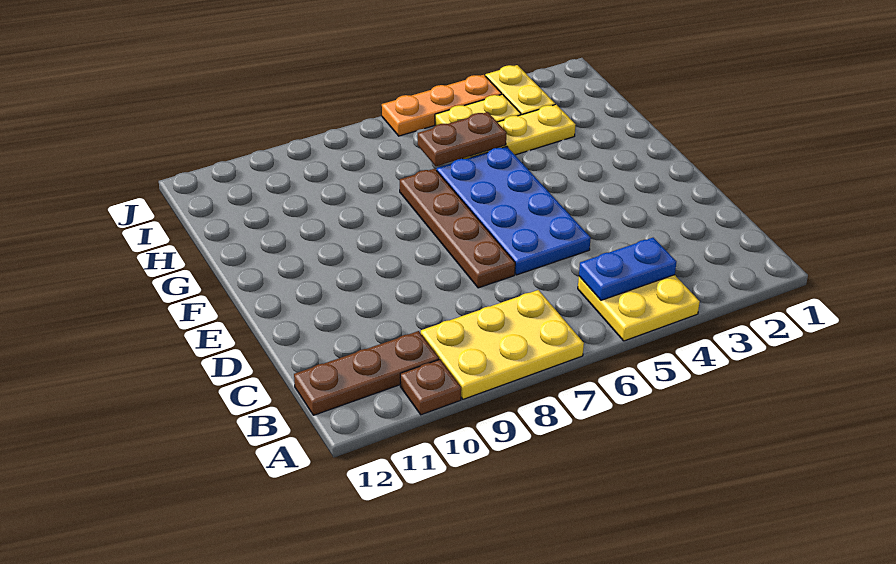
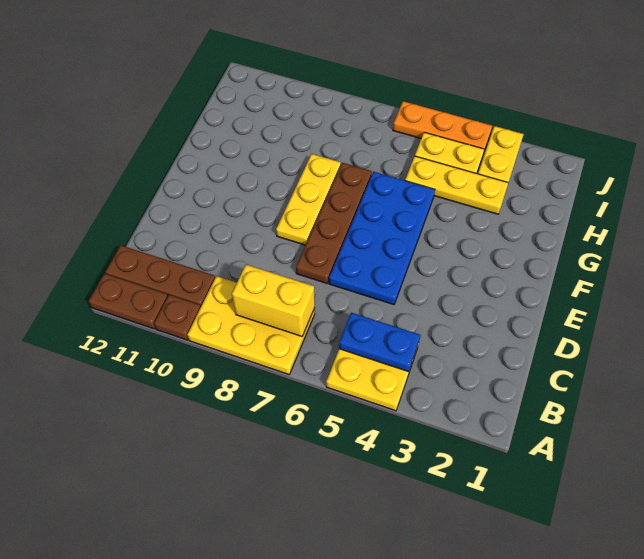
none -> yellow brick B7:B8 level 2
none -> yellow plate E8:G8 level 1
brown plate H5:H6 level 2 -> brown plate A11:A12 level 1

